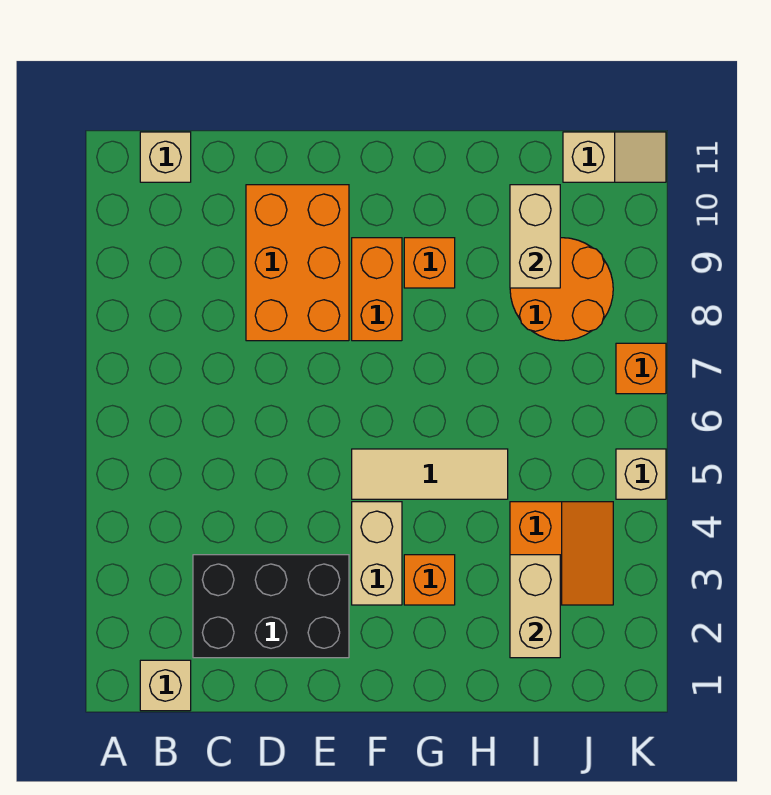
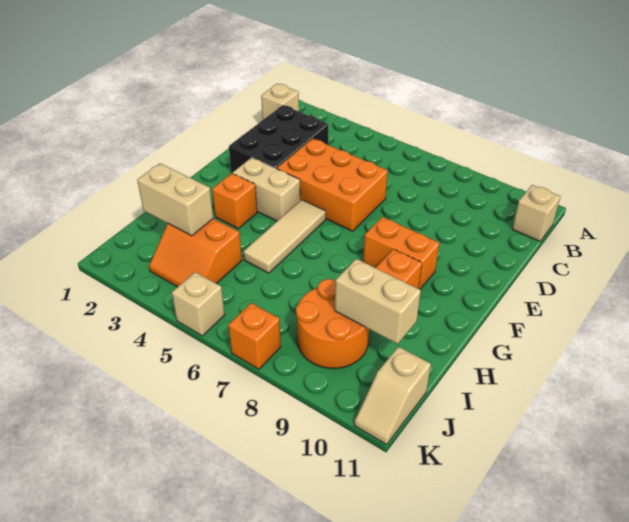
orange brick D8:E10 level 1 -> orange brick D4:E6 level 1

